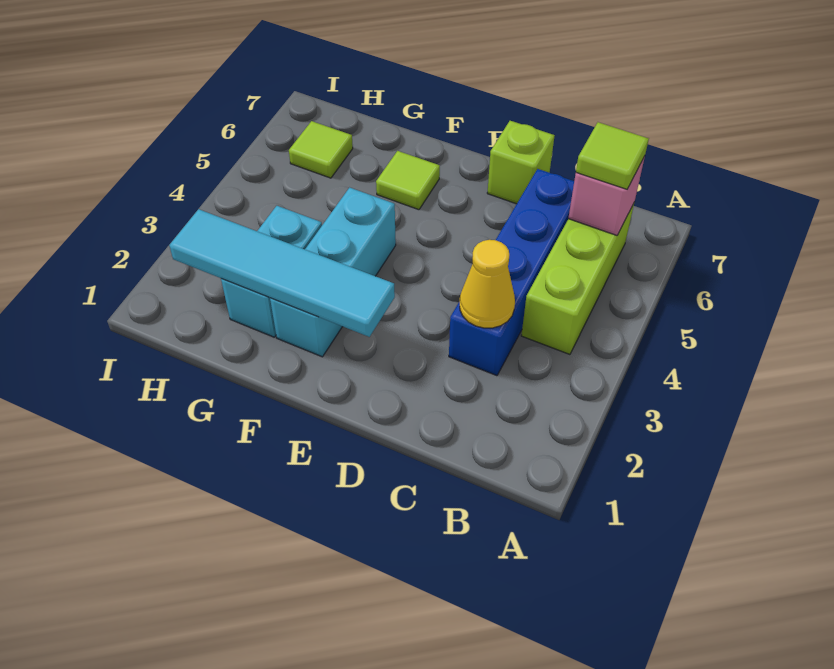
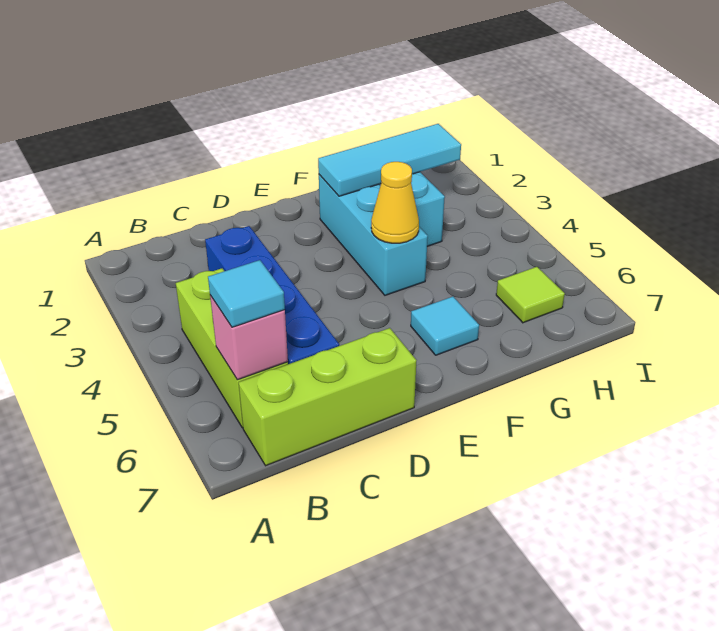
lime tile B6 level 3 -> cyan tile B6 level 3
yellow cone C3 level 2 -> yellow cone F4 level 2
lime brick D7 level 1 -> lime brick B7:D7 level 1
cyan tile E2:H2 level 2 -> cyan tile F2:H2 level 2
lime tile F6 level 1 -> cyan tile F6 level 1

